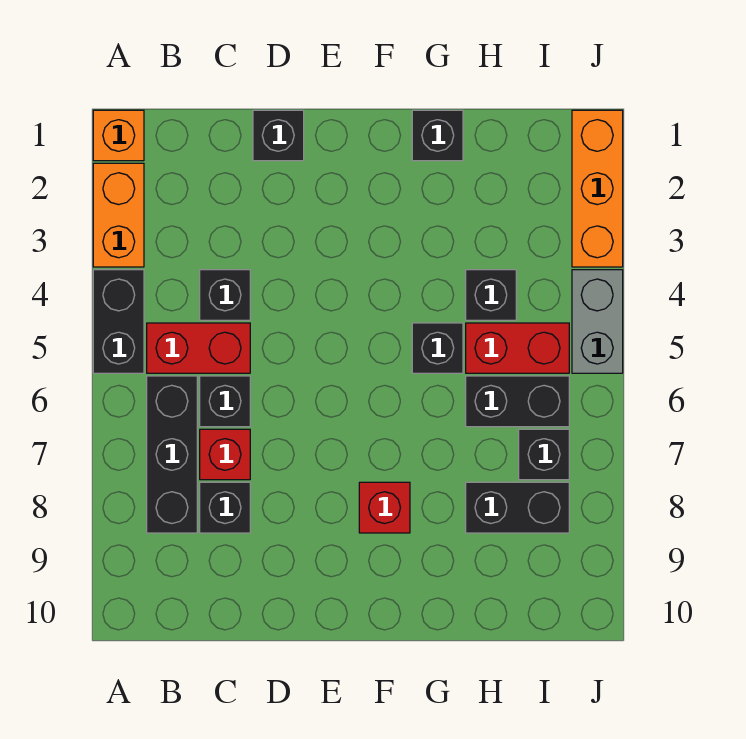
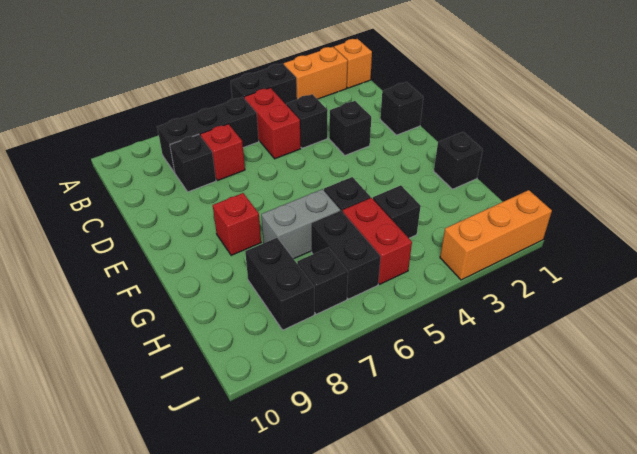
black brick C6 level 1 -> black brick D3 level 1
grey brick J4:J5 level 1 -> grey brick G6:G7 level 1

